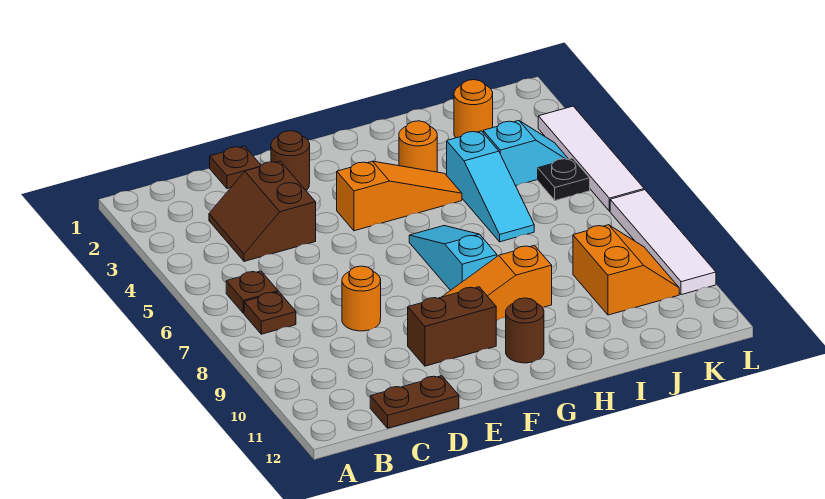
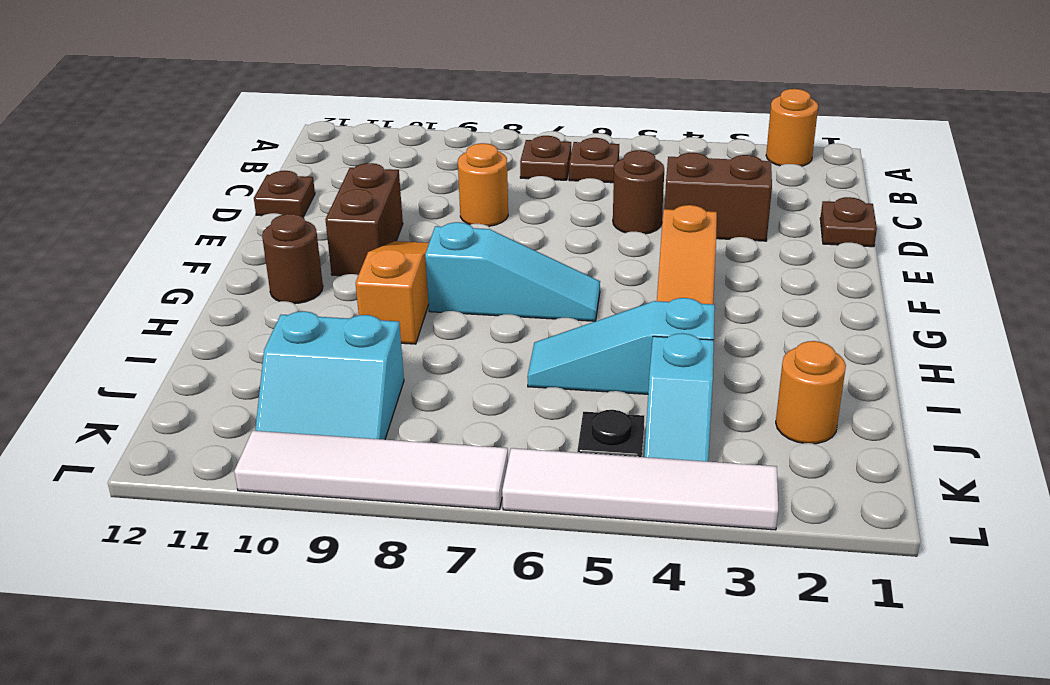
brown plate C12:D12 level 1 -> brown plate D12 level 1
brown round brick E2 level 1 -> brown round brick D5 level 1
orange round brick H3 level 1 -> orange round brick A2 level 1
orange slope J9:K10 level 1 top J -> cyan slope J9:K10 level 1 top J

